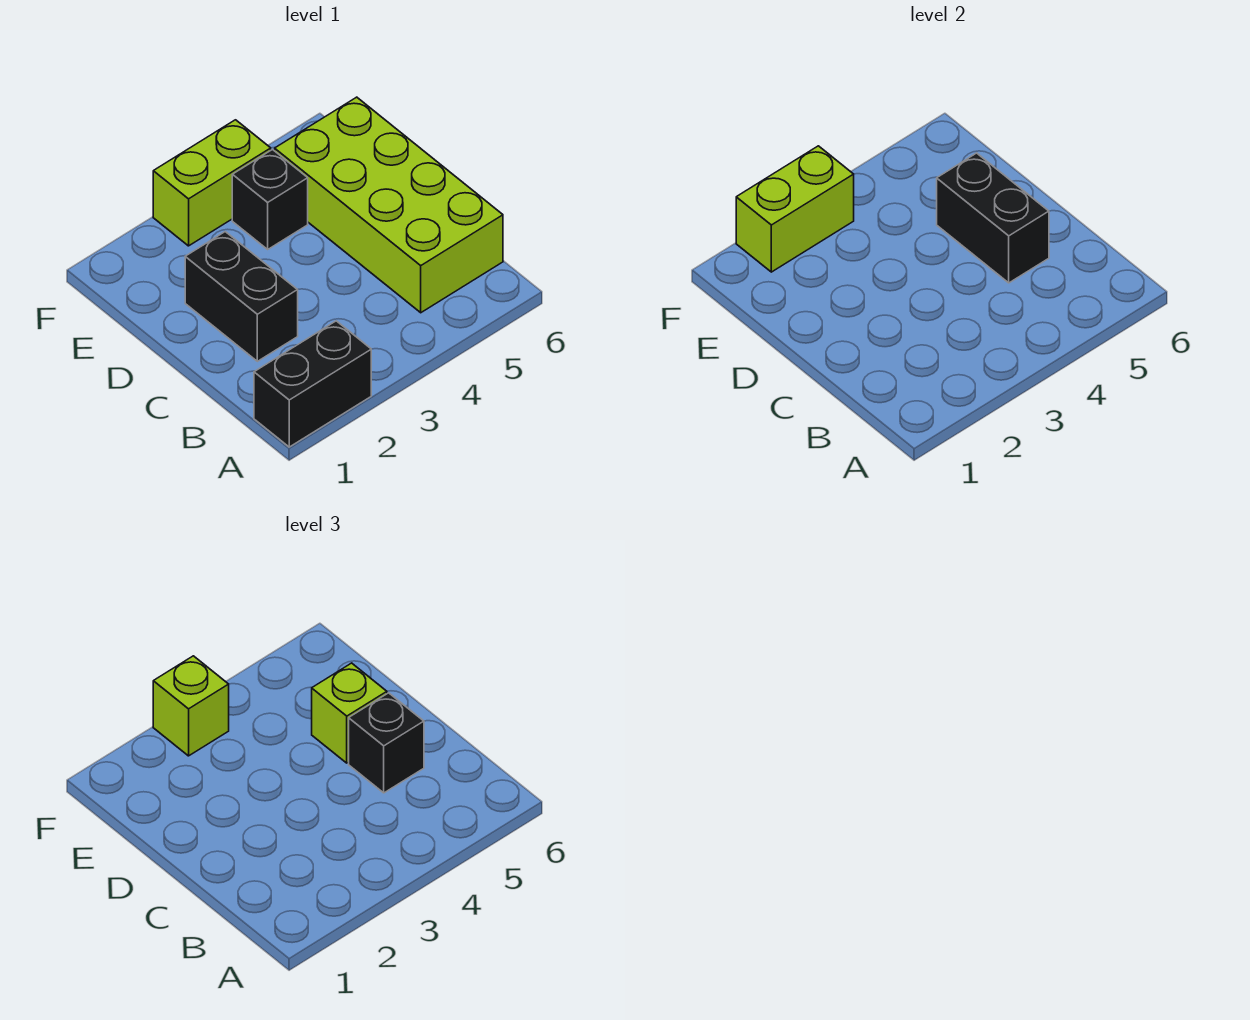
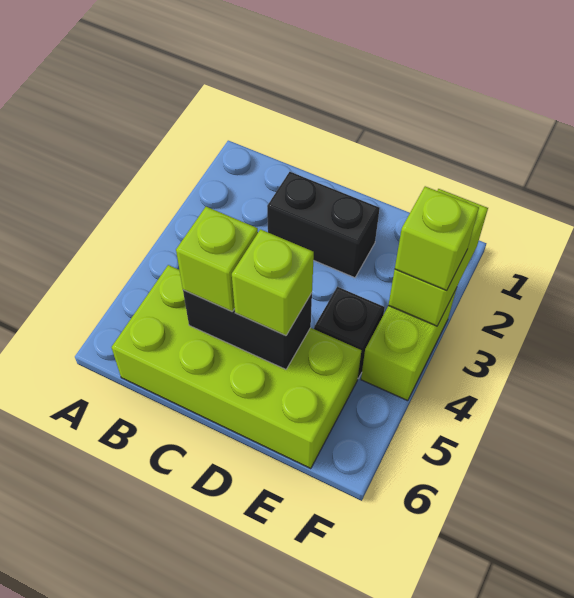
black brick A1:A2 level 1 -> none
black brick C5 level 3 -> lime brick C5 level 3

